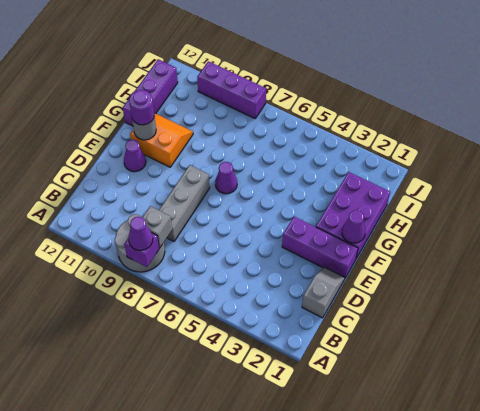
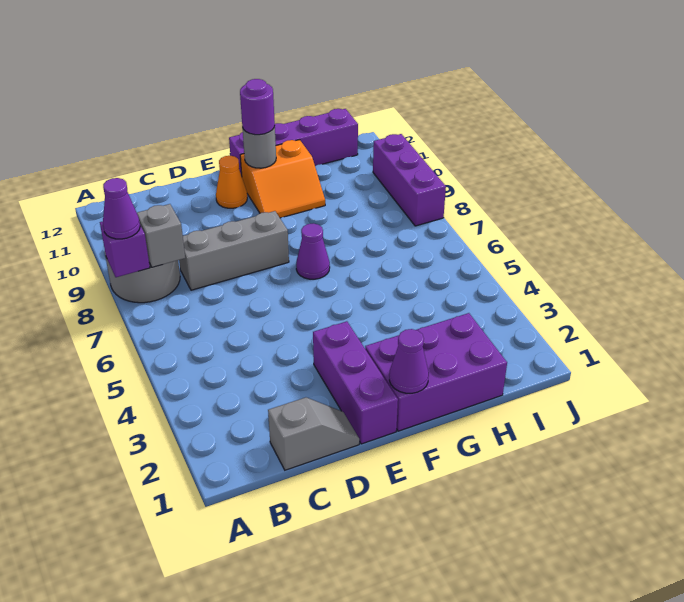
purple cone E11 level 1 -> orange cone E11 level 1
orange slope F10:G11 level 1 top F -> orange slope F10:G11 level 1 top 11
purple brick G12:I12 level 1 -> purple brick F12:I12 level 1

